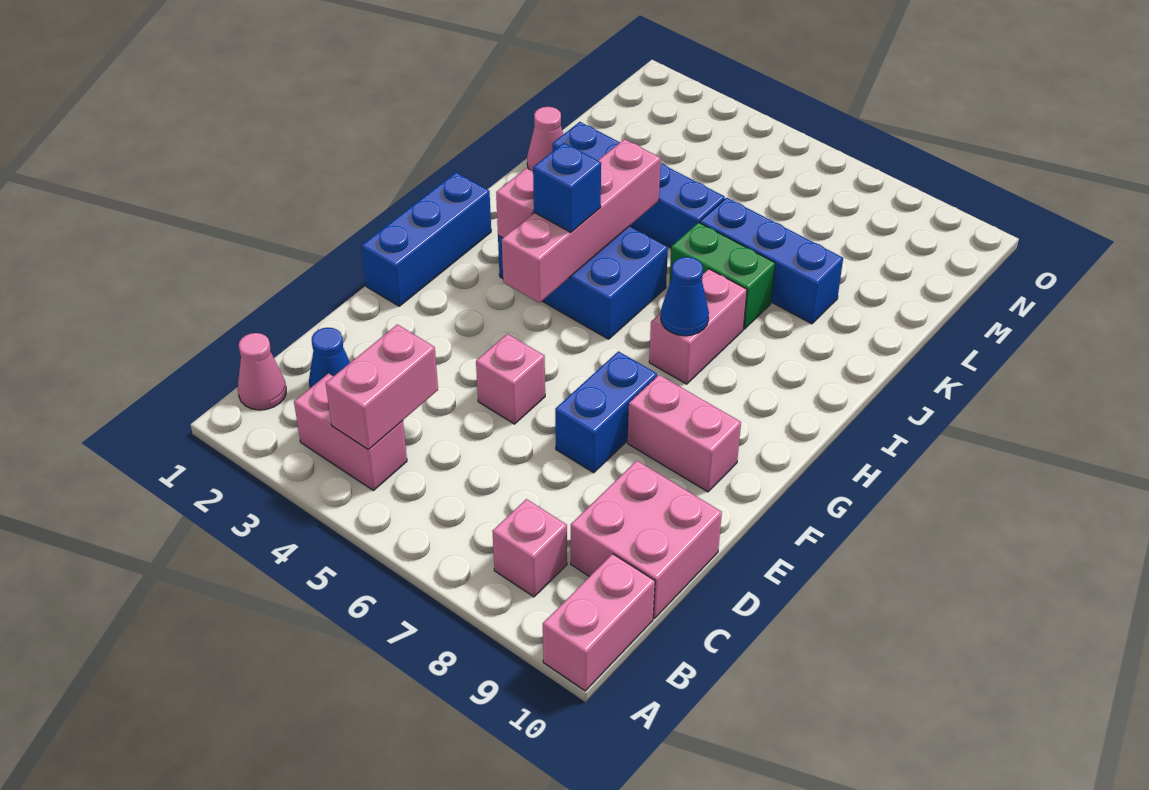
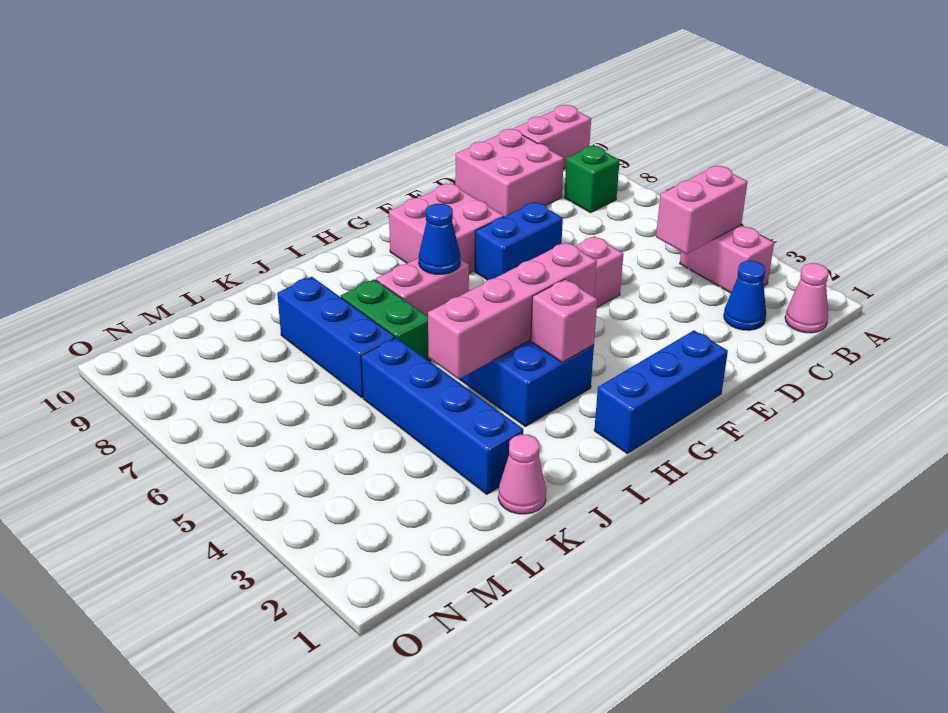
pink brick B8 level 1 -> green brick B8 level 1
pink brick F8:F9 level 1 -> pink brick F8:G9 level 1
blue brick H4 level 3 -> none

